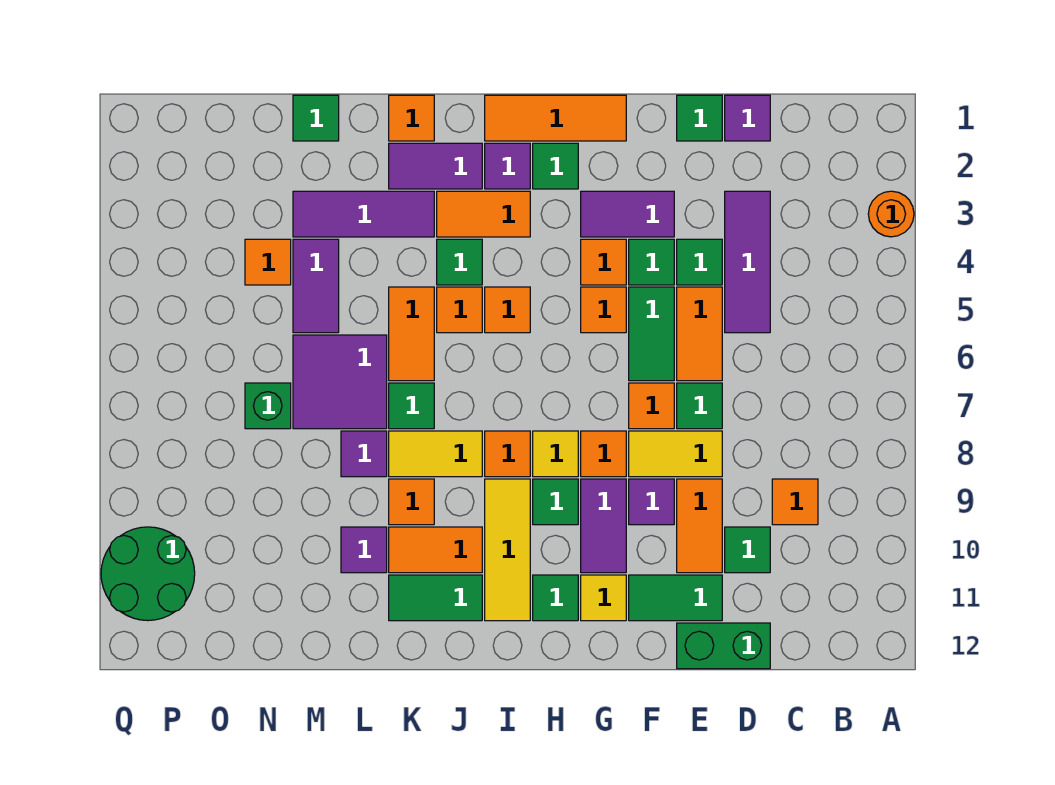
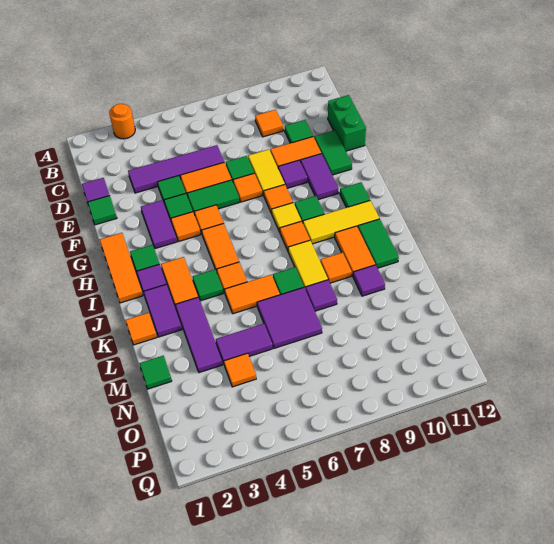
purple tile D3:D5 level 1 -> purple tile D3:D6 level 1
purple tile G9:G10 level 1 -> purple tile F10:G10 level 1
yellow tile G11 level 1 -> none
orange tile I5 level 1 -> orange tile H5:I5 level 1
green brick N7 level 1 -> none
green round brick P10:Q11 level 1 -> none

